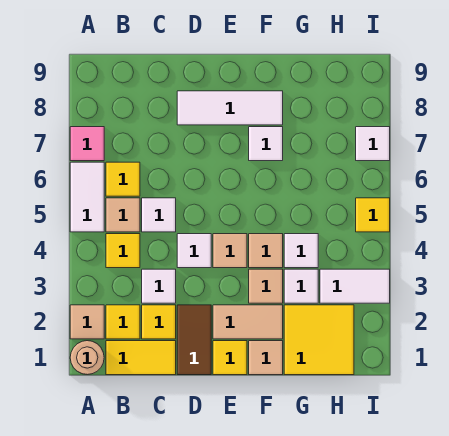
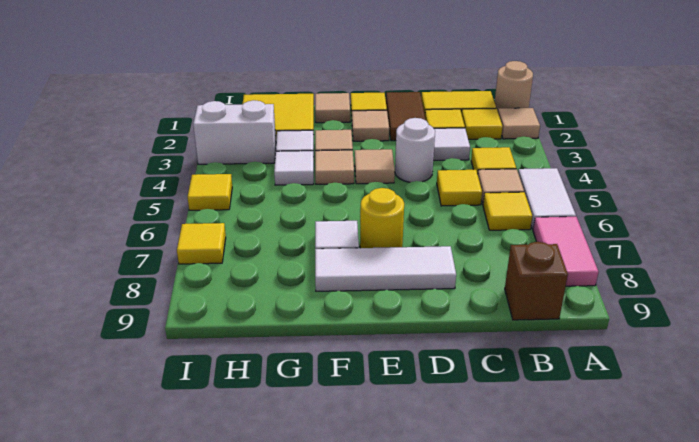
pink tile A7 level 1 -> pink tile A7:A8 level 1
none -> brown brick B9 level 1
white tile C5 level 1 -> yellow tile C5 level 1
white tile D4 level 1 -> white round brick D4 level 1
tan tile E2:F2 level 1 -> tan tile E2 level 1
none -> yellow round brick E7 level 1
white tile H3:I3 level 1 -> white brick H3:I3 level 1
white tile I7 level 1 -> yellow tile I7 level 1

